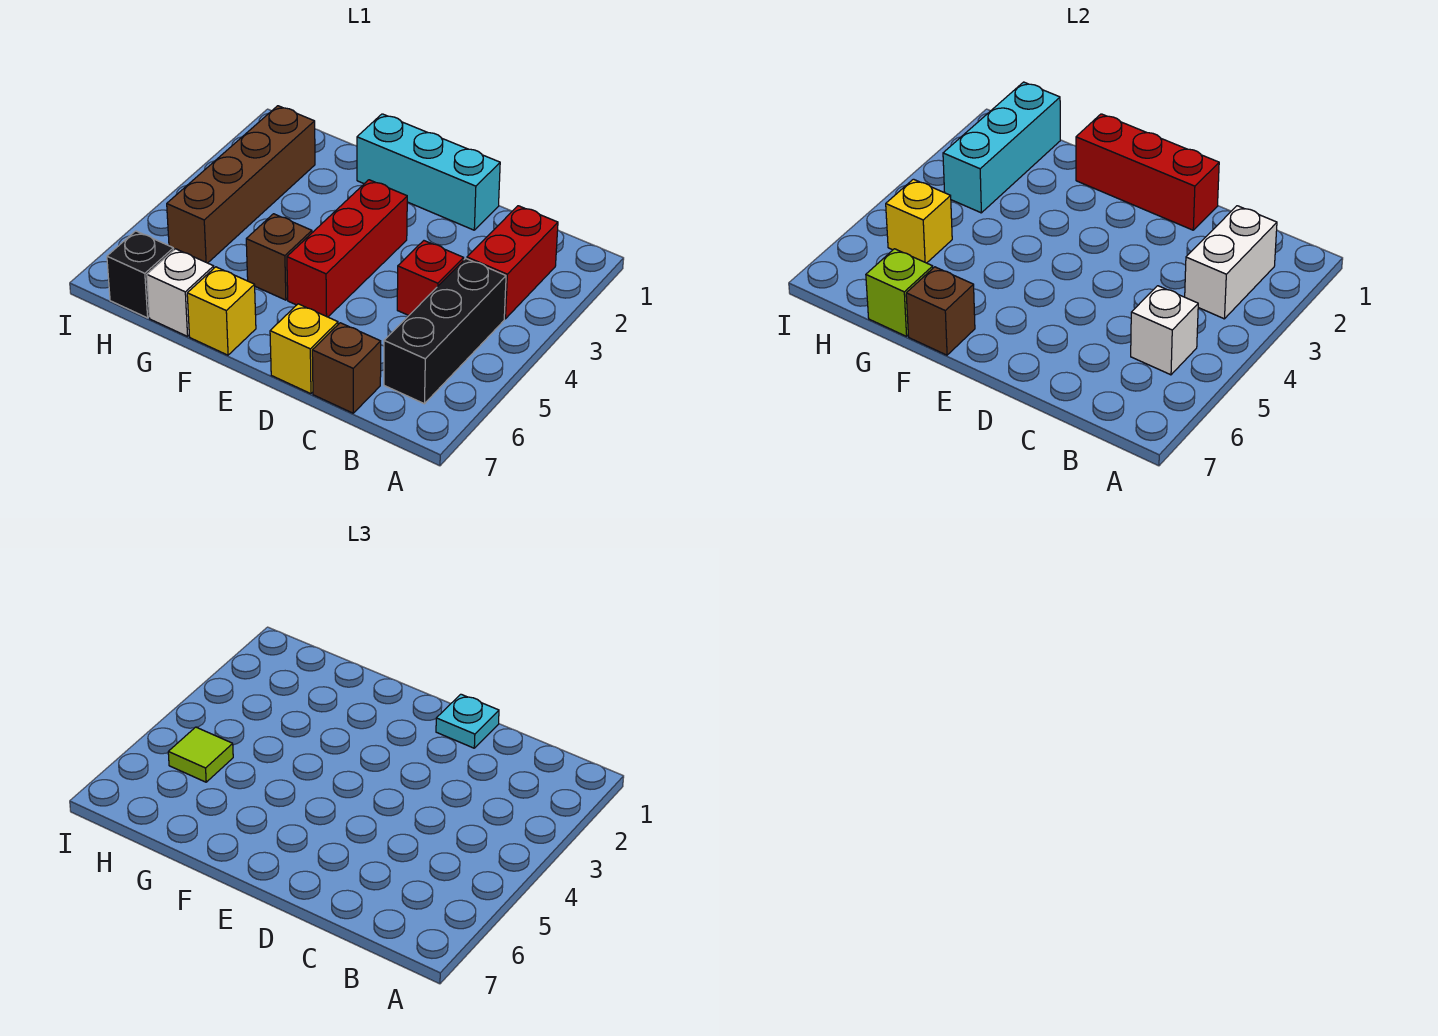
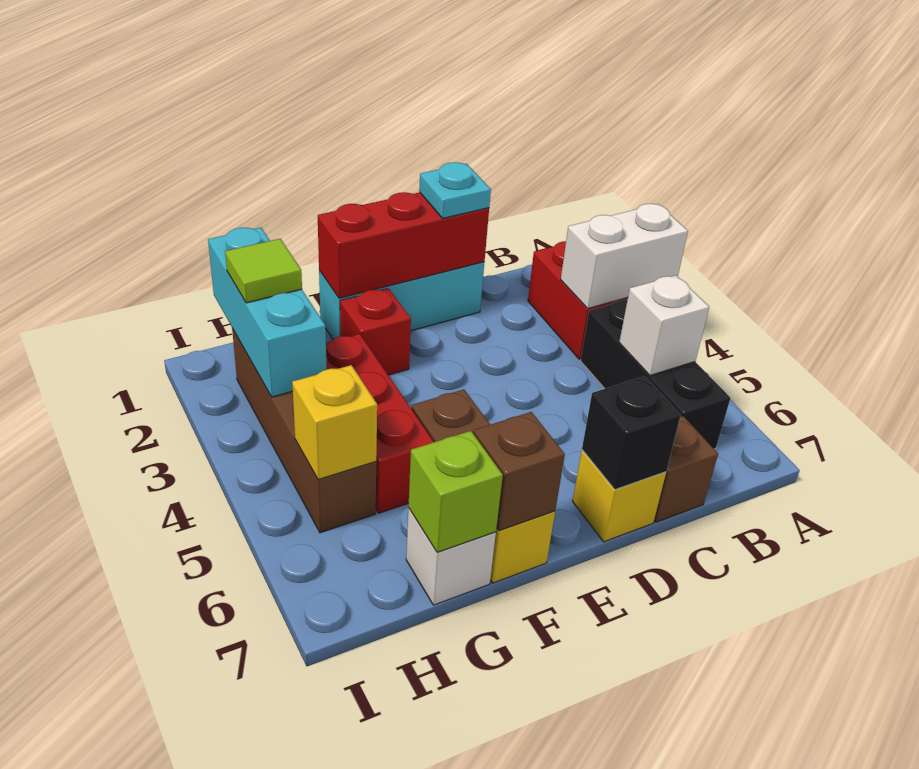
white brick B2:B3 level 2 -> white brick A3:B3 level 2
red brick C4 level 1 -> red brick F2 level 1
red brick E3:E5 level 1 -> red brick G3:G5 level 1
lime tile H5 level 3 -> lime tile H2 level 3
black brick H7 level 1 -> black brick D7 level 2

